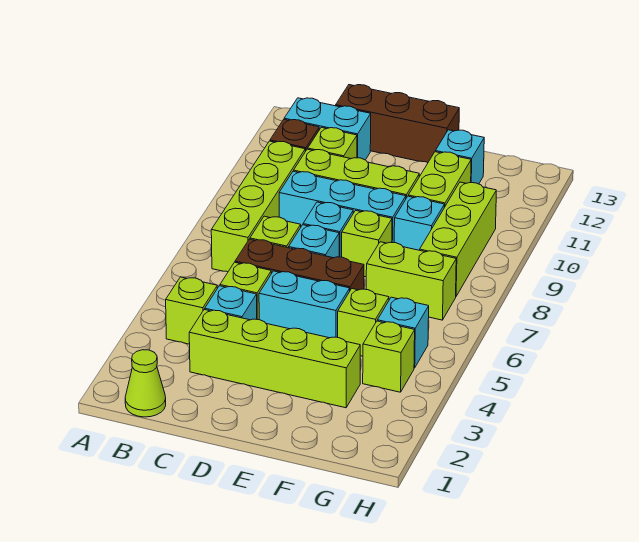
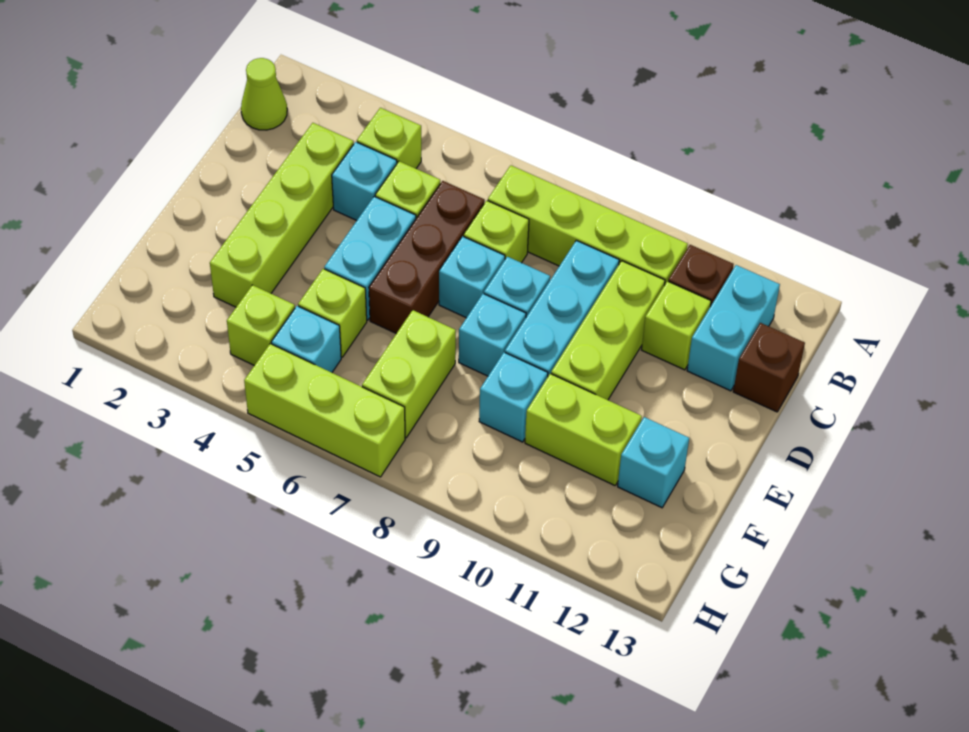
brown brick C13:E13 level 1 -> brown brick C13 level 1
lime brick E8 level 1 -> cyan brick E8 level 1
lime brick G8:G10 level 1 -> lime brick H5:H7 level 1

